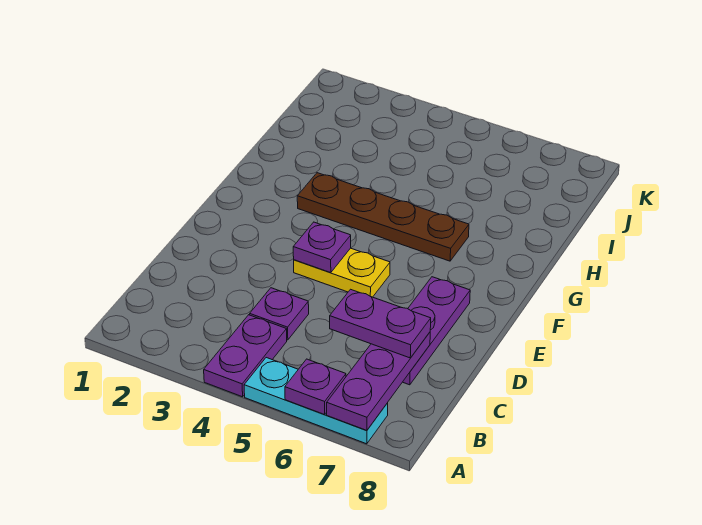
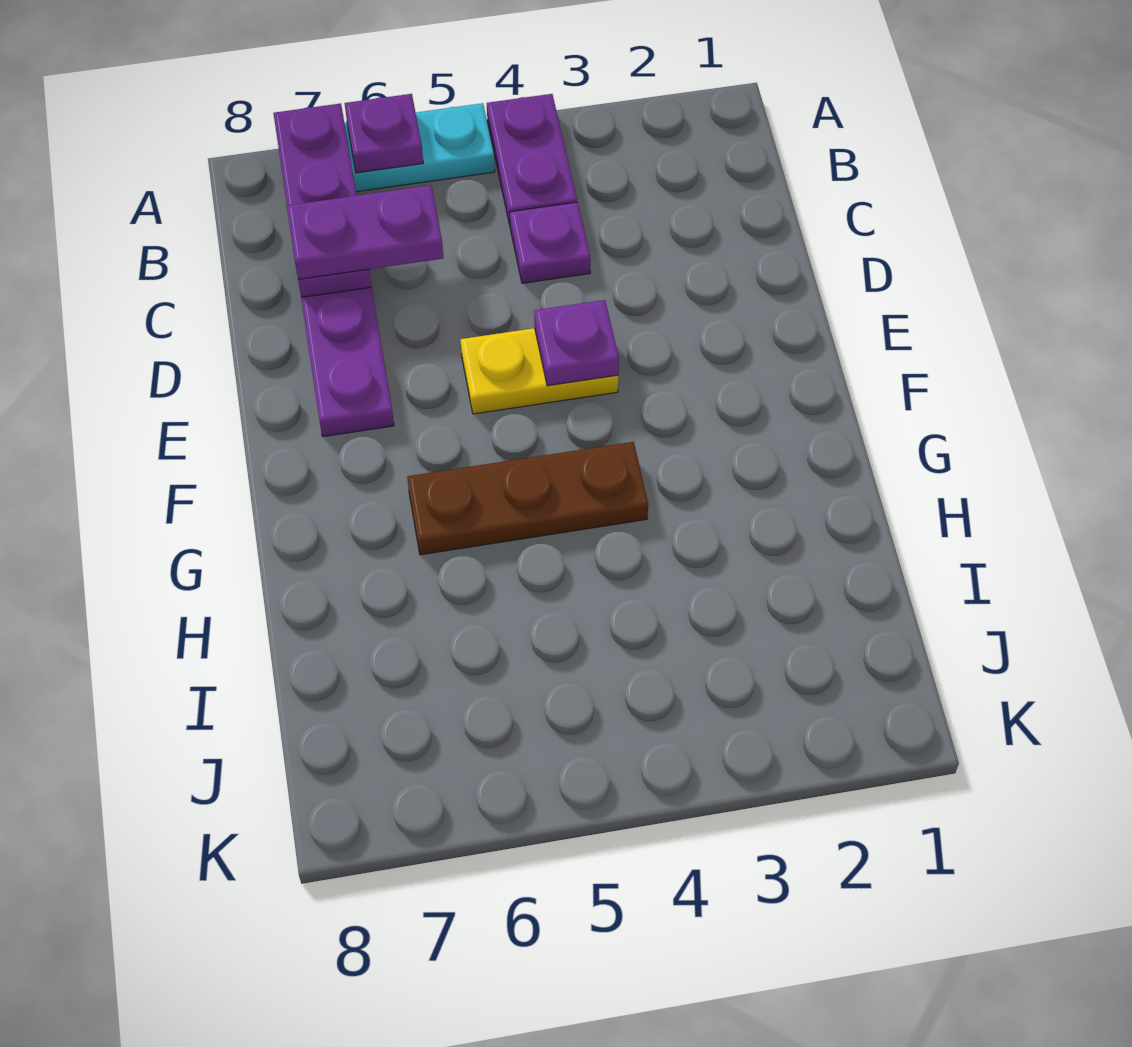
brown plate G3:G6 level 1 -> brown plate G4:G6 level 1

